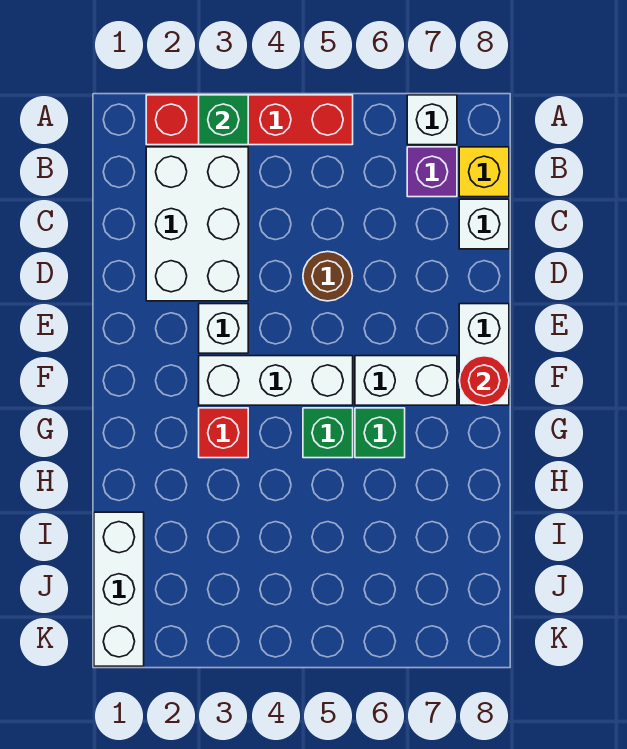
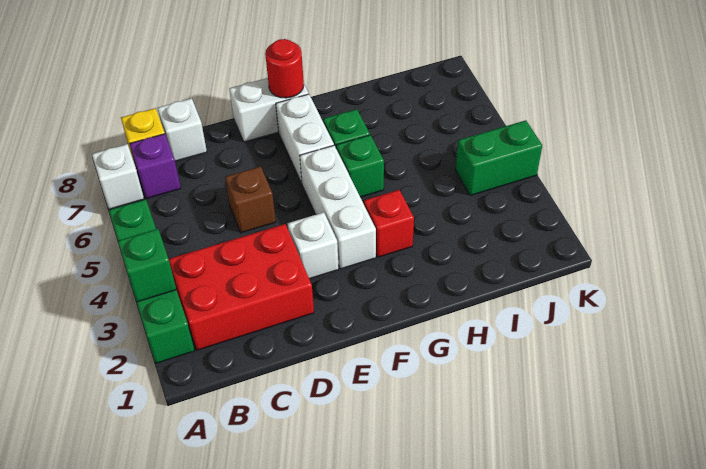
red brick A2:A5 level 1 -> green brick A2:A5 level 1
white brick B2:D3 level 1 -> red brick B2:D3 level 1
brown round brick D5 level 1 -> brown brick D5 level 1
white brick I1:K1 level 1 -> none
none -> green brick J4:K4 level 1

